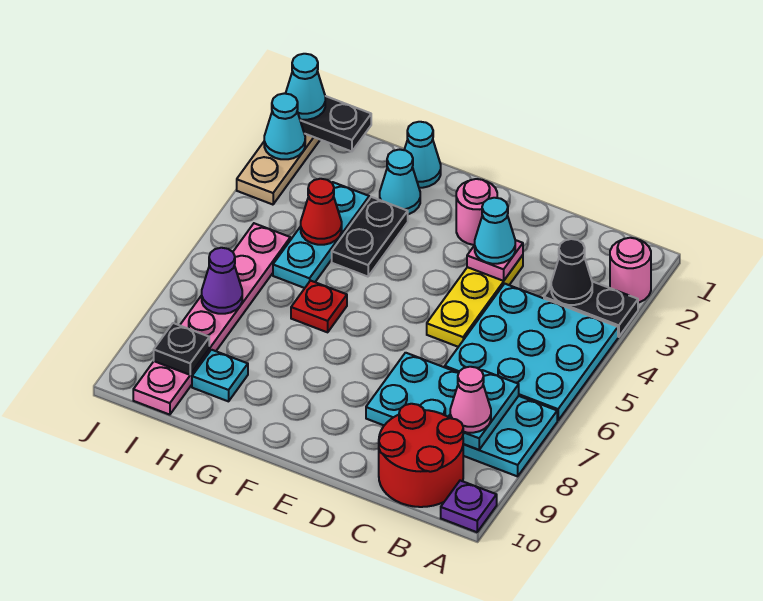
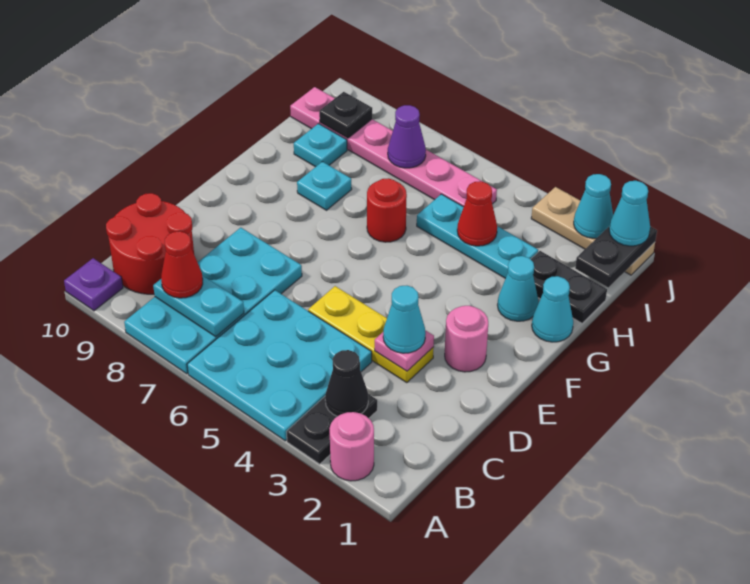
pink cone B8 level 3 -> red cone B8 level 3
black plate G3:G4 level 1 -> black plate H1:H2 level 1
red plate G6 level 1 -> red round brick G6 level 1
none -> cyan plate G8 level 1

